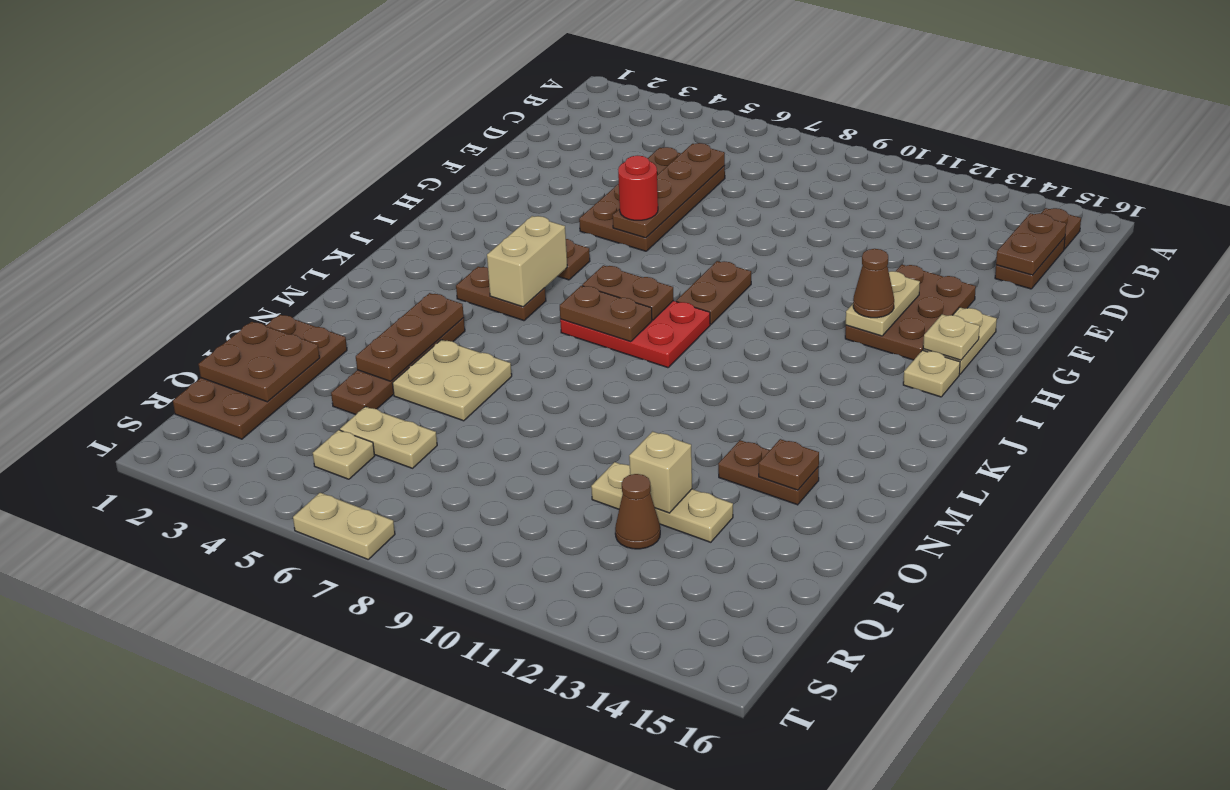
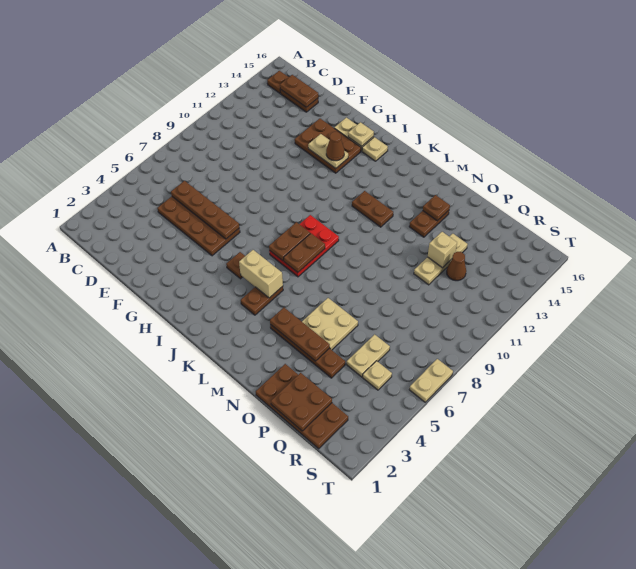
red round brick G6 level 3 -> none
brown plate H9:I9 level 1 -> brown plate K12:L12 level 1

